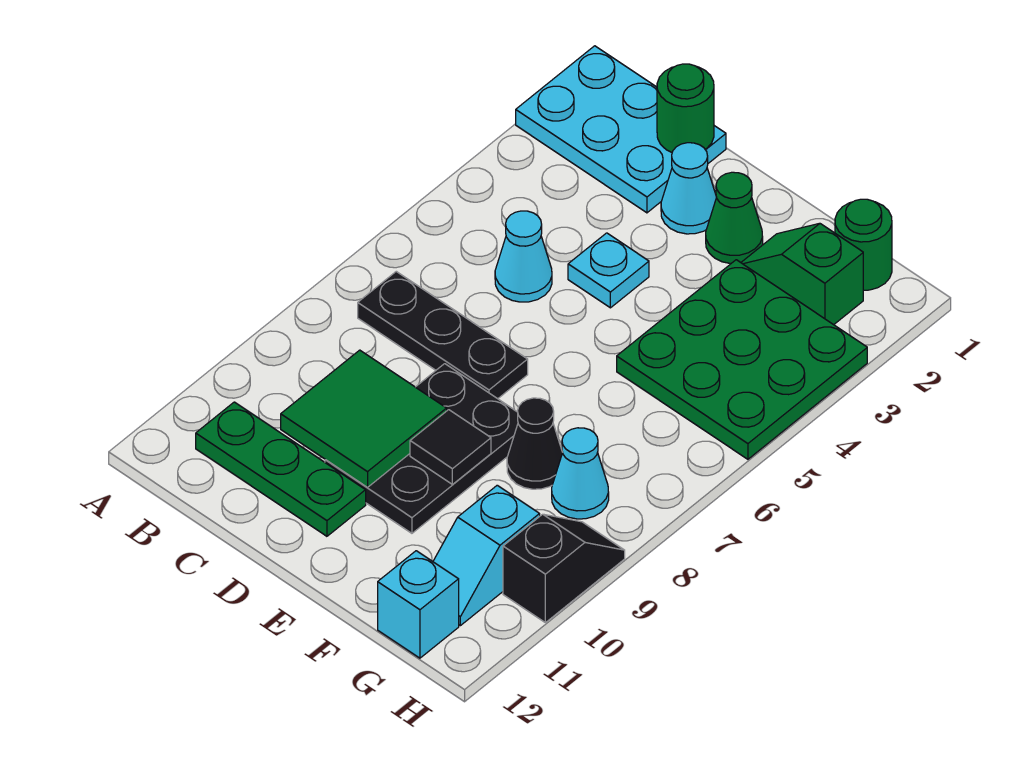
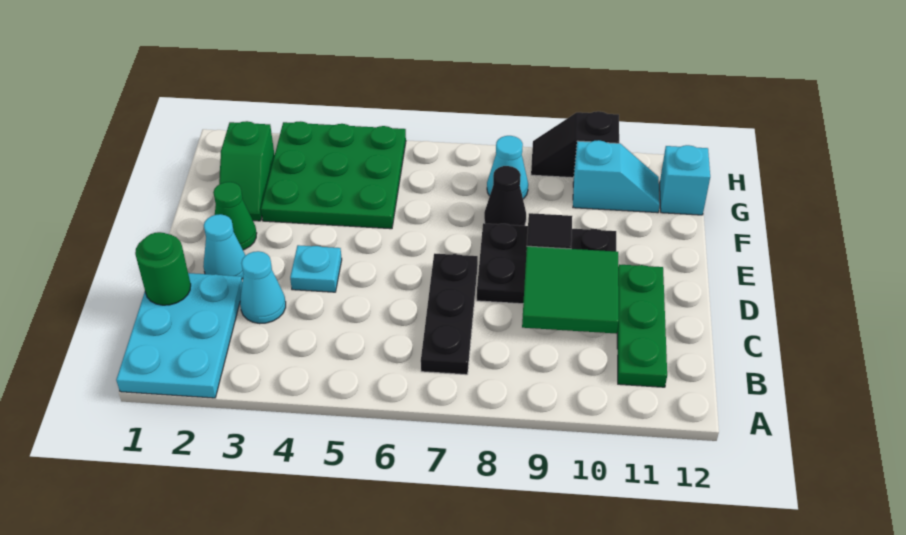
cyan cone C5 level 1 -> cyan cone C3 level 1
green round brick G1 level 1 -> none

